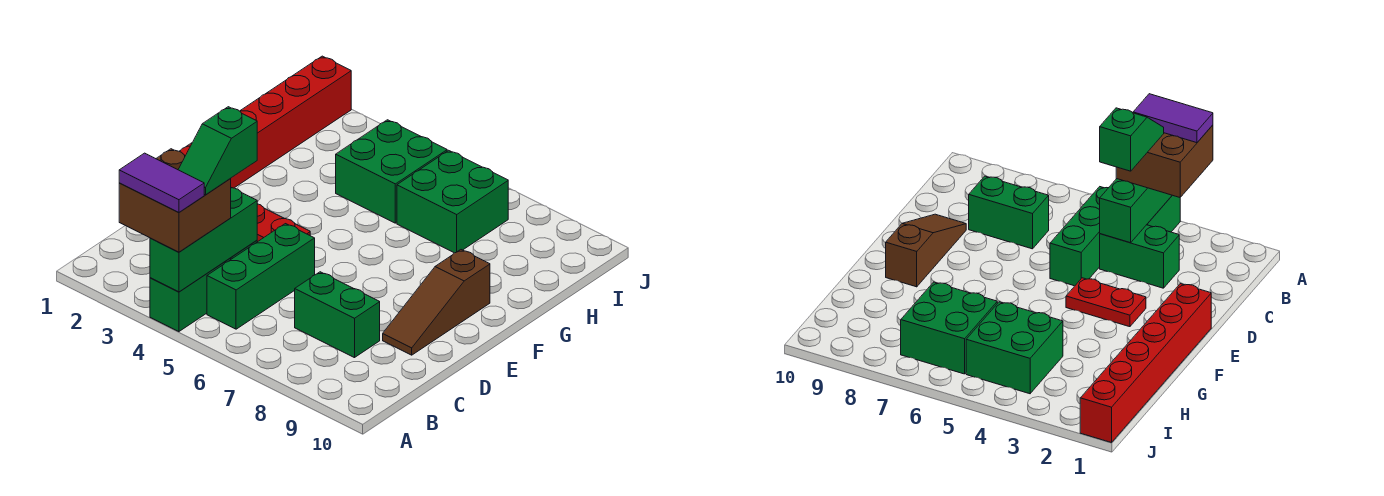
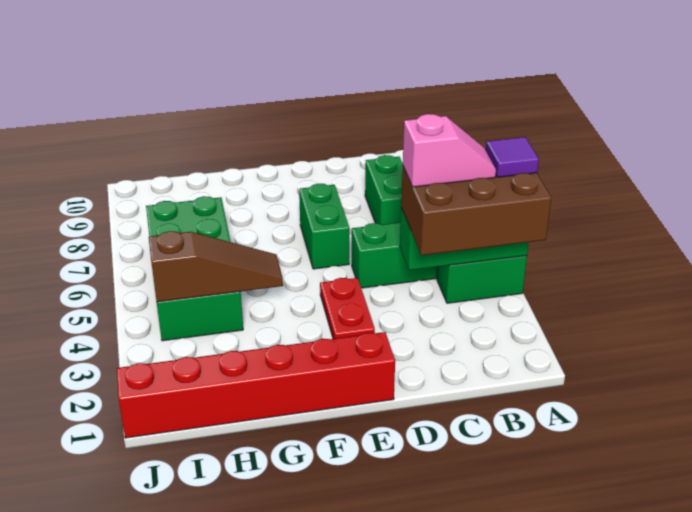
brown brick A3:B4 level 3 -> brown brick A3:C4 level 3
purple tile A3:A4 level 4 -> purple tile A4 level 4
green slope B4:C4 level 4 top C -> pink slope B4:C4 level 4 top C
green brick C3:C4 level 1 -> green brick E6:E7 level 1
brown slope D9:F9 level 1 top F -> brown slope G4:I4 level 2 top I

